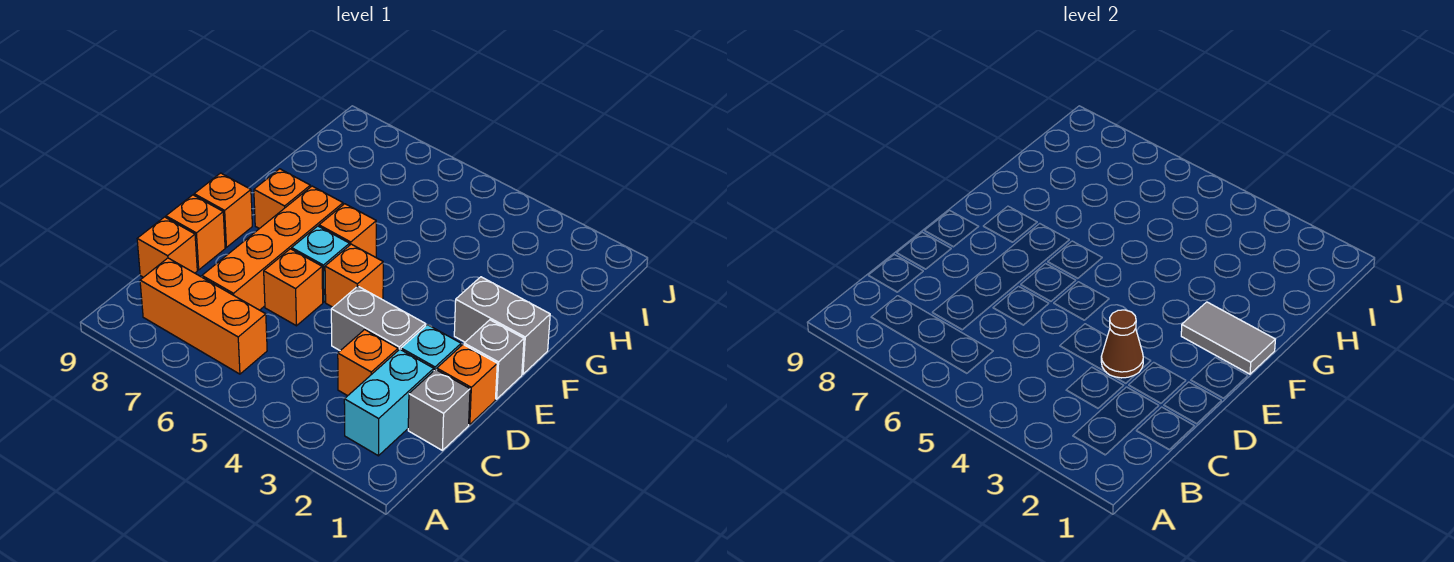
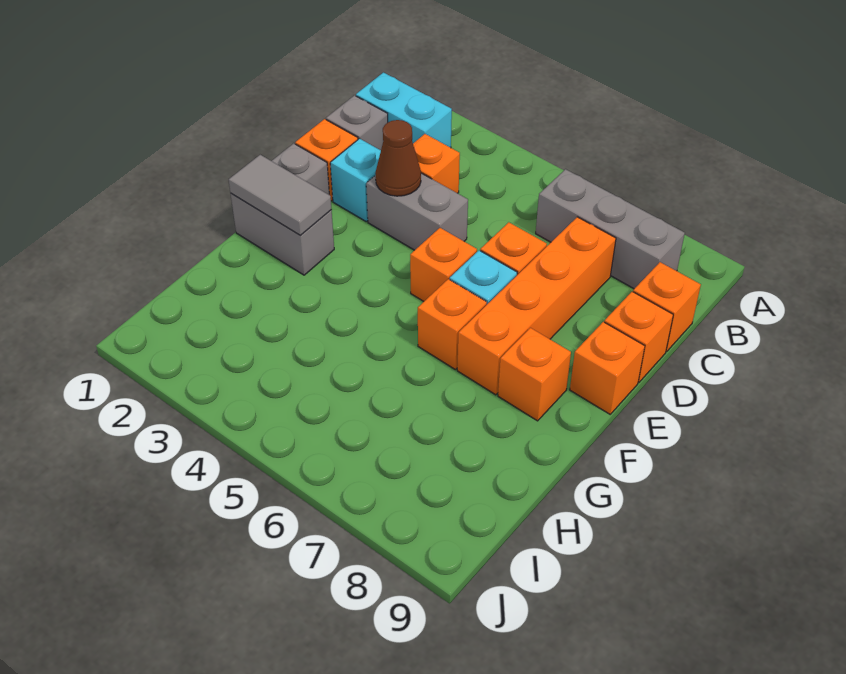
cyan brick B2:C2 level 1 -> cyan brick B1:B2 level 1
orange brick B6:B8 level 1 -> grey brick B6:B8 level 1

